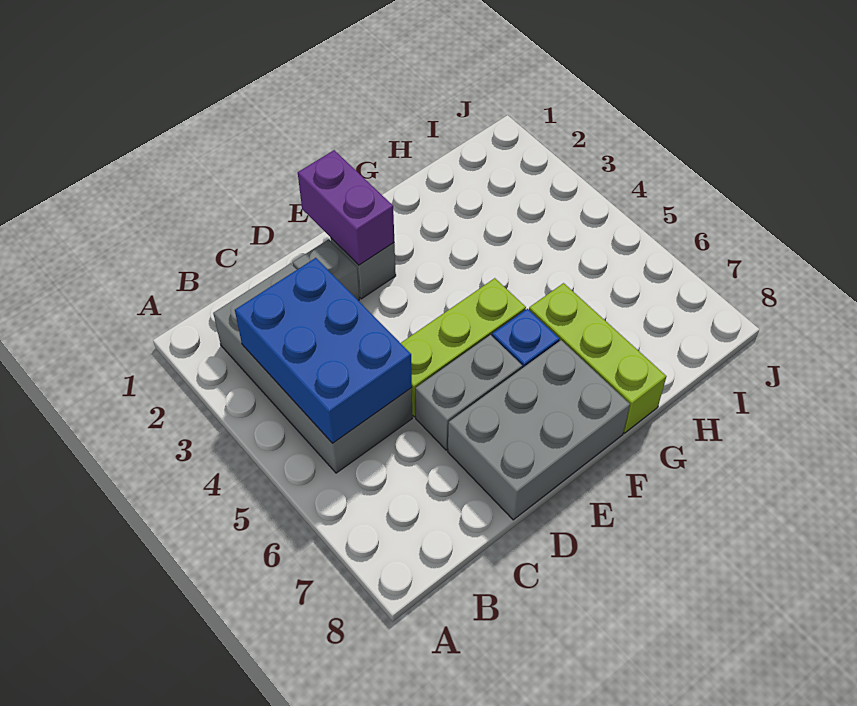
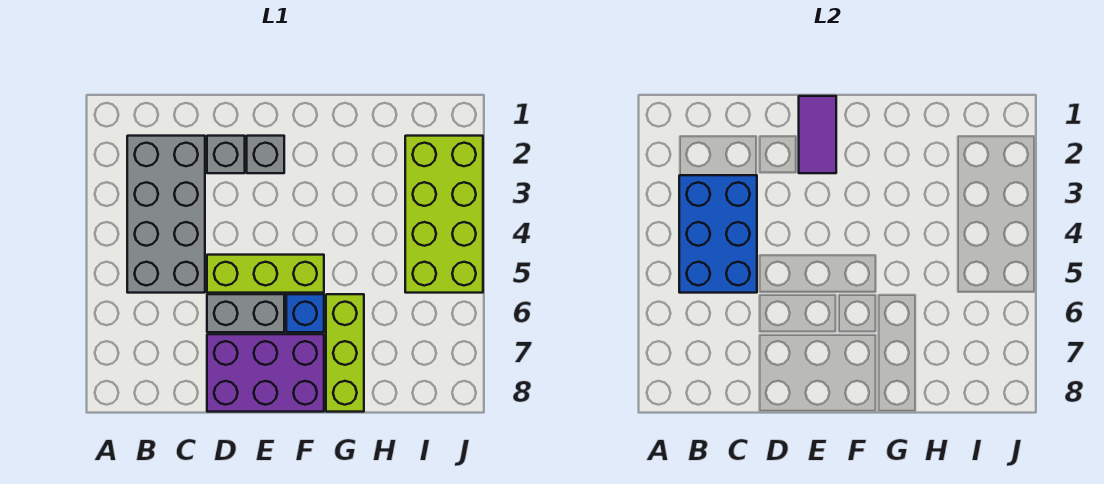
grey brick D7:F8 level 1 -> purple brick D7:F8 level 1
purple brick E1:E2 level 2 -> purple tile E1:E2 level 2
none -> lime brick I2:J5 level 1

